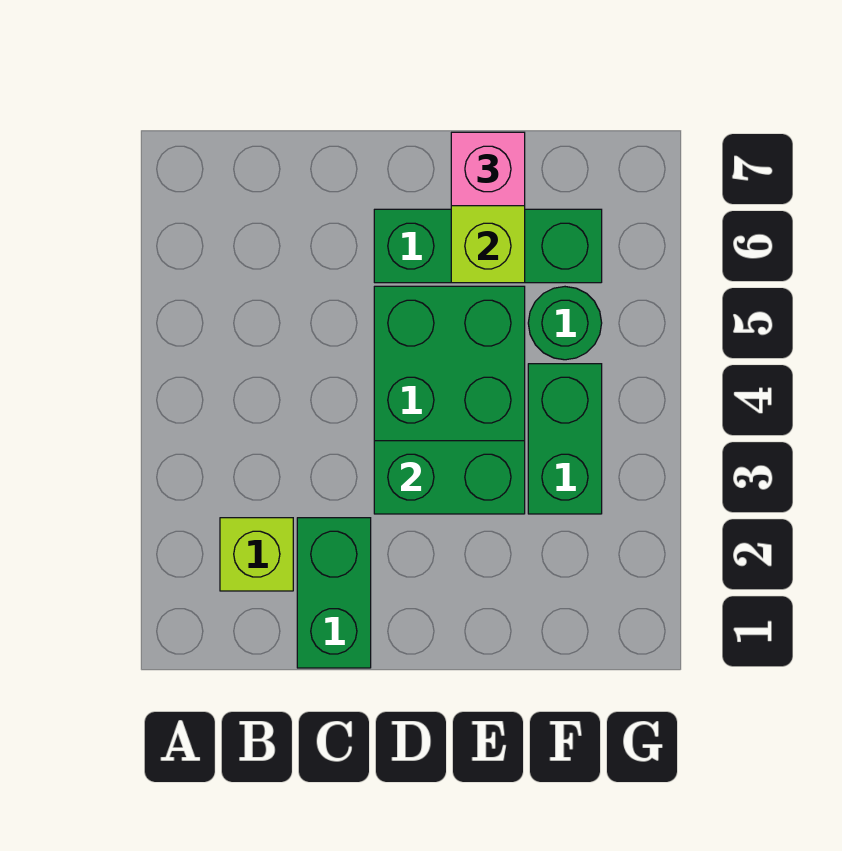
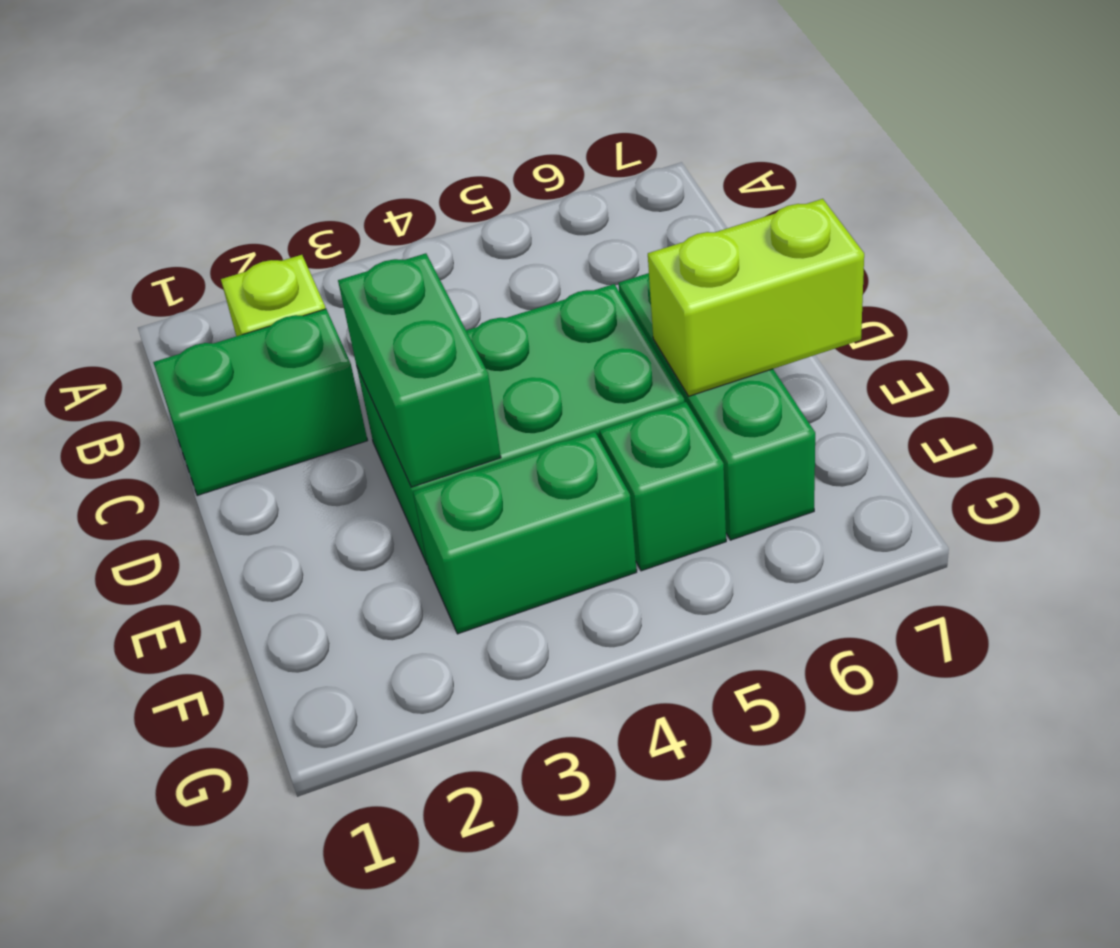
pink brick E7 level 3 -> none
green round brick F5 level 1 -> green brick F5 level 1

